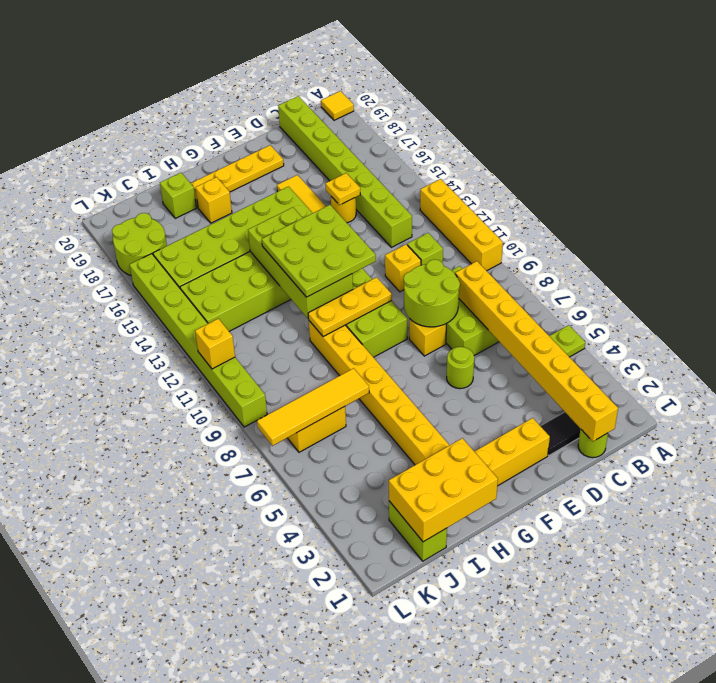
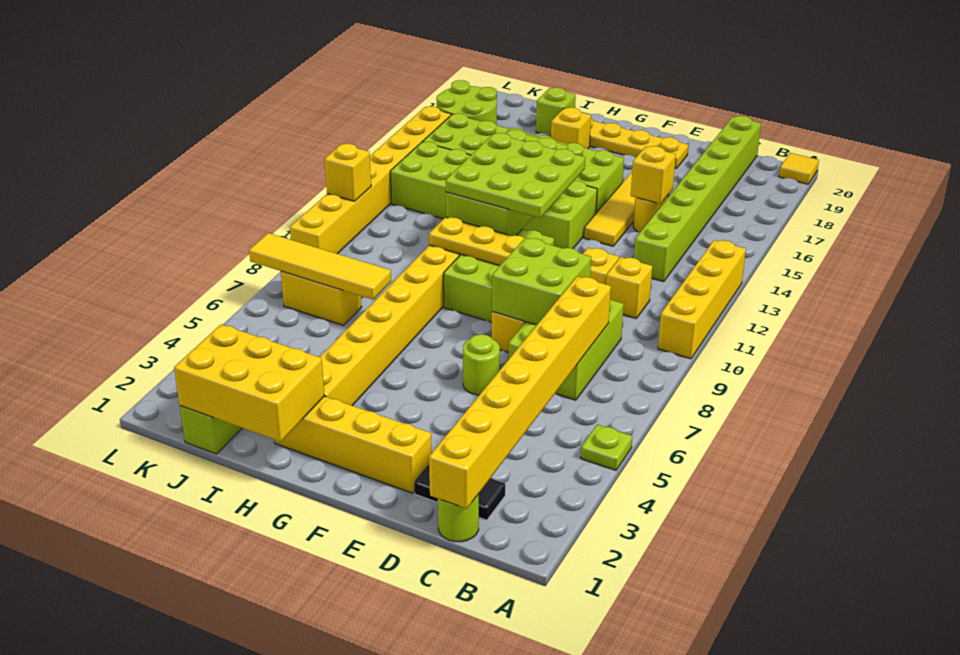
lime brick C11 level 1 -> yellow brick C11 level 1
lime round brick D8:E9 level 2 -> lime brick D8:E9 level 2
yellow plate D15 level 2 -> yellow brick D15 level 2
lime brick L9:L16 level 1 -> yellow brick L9:L16 level 1

